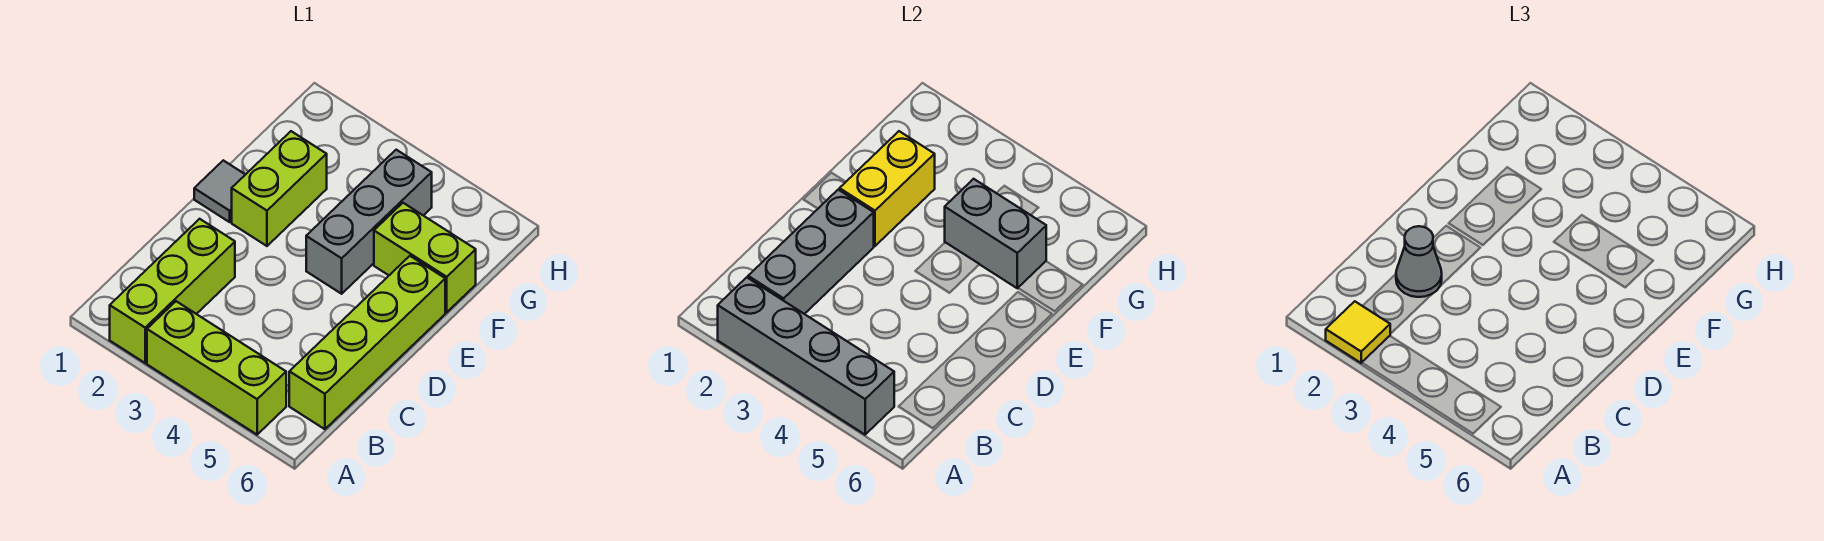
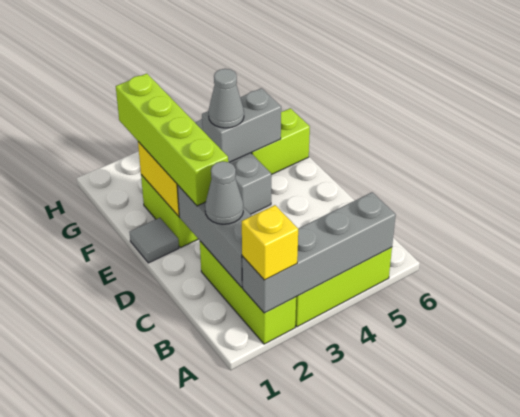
yellow tile A2 level 3 -> yellow brick A2 level 3
lime brick B6:E6 level 1 -> lime brick D2:G2 level 3
none -> grey cone F4 level 3

